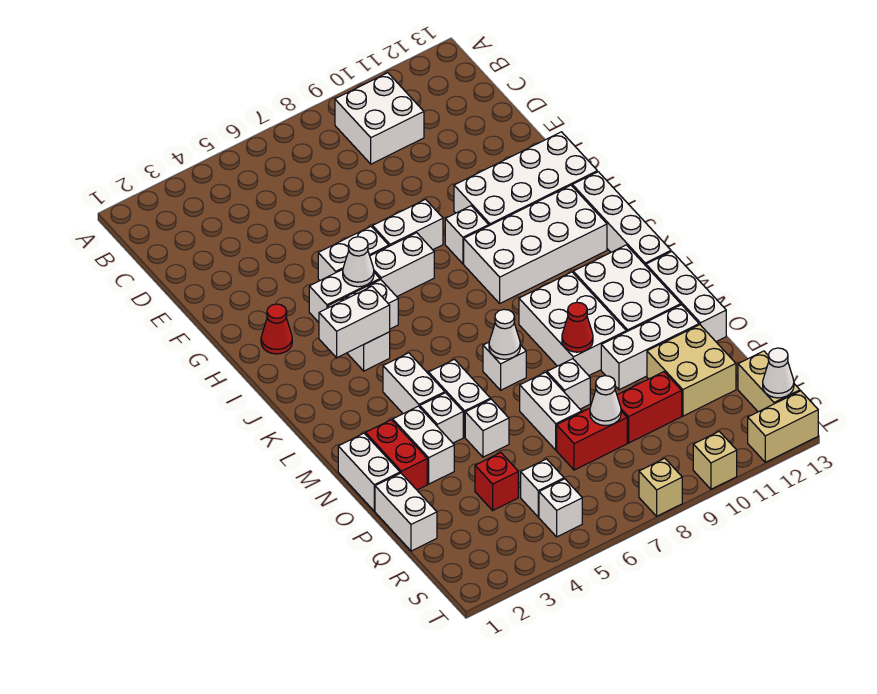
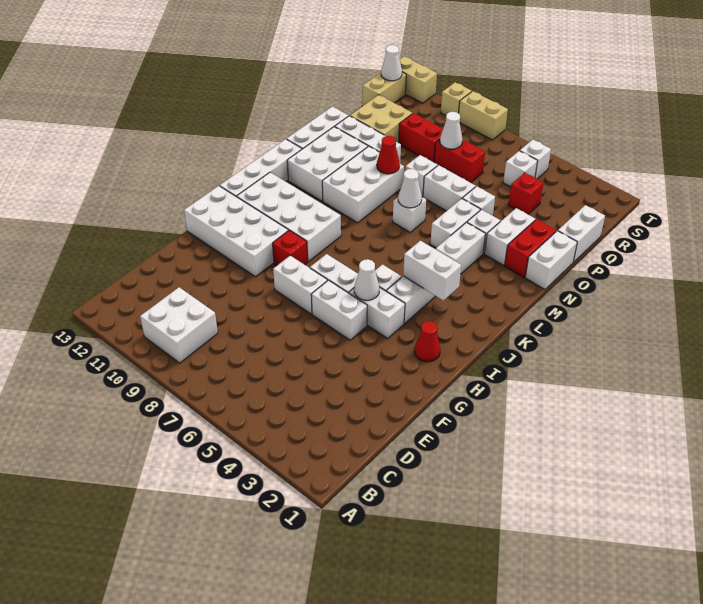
white brick H9 level 1 -> red brick H9 level 1
white brick O7:P7 level 1 -> white brick O6:O7 level 1
tan brick T8 level 1 -> tan brick T8:T9 level 1

